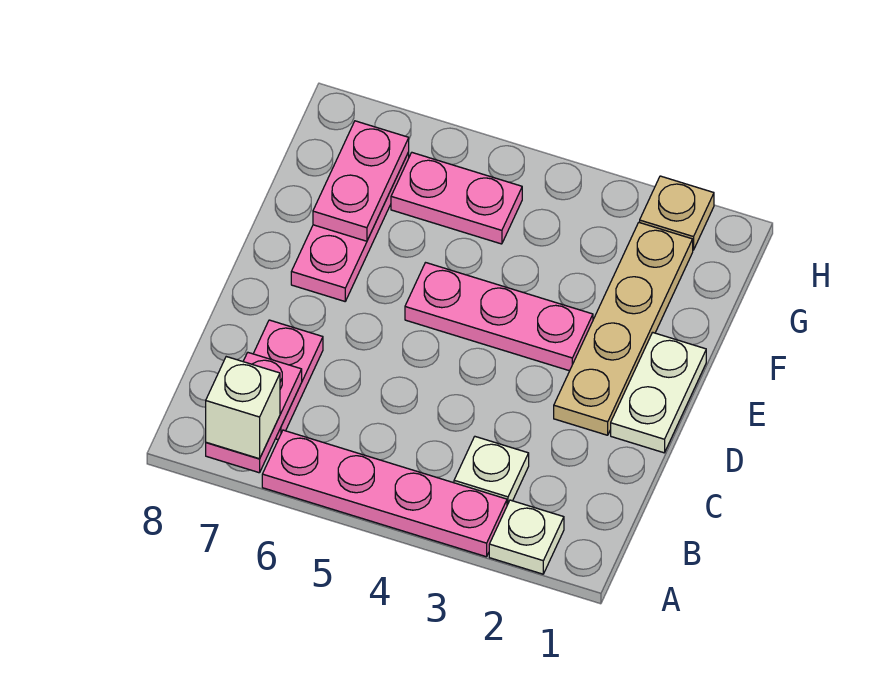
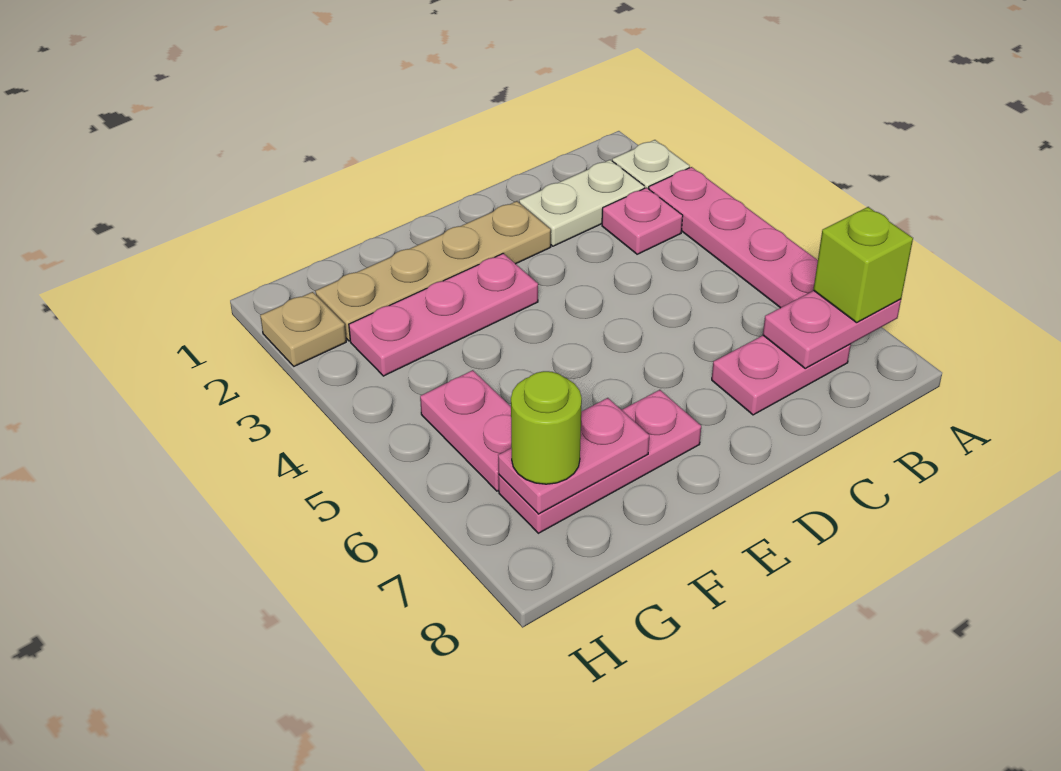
white brick A7 level 3 -> lime brick A7 level 3
white plate B3 level 1 -> pink plate B3 level 1
white plate D1:E1 level 1 -> white plate B2:C2 level 1
pink plate E3:E5 level 1 -> pink plate E3:G3 level 1
none -> lime round brick G7 level 3

